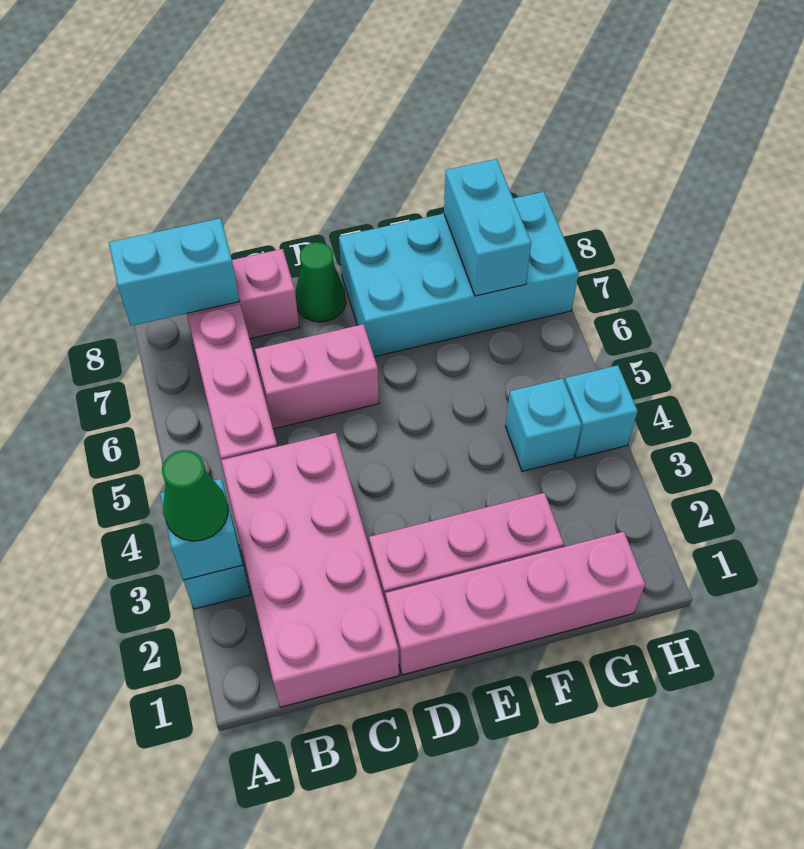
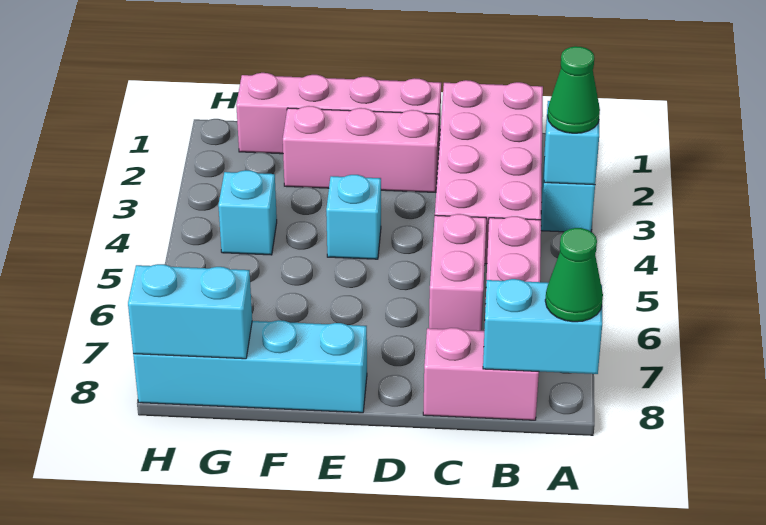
pink brick C6:D6 level 1 -> pink brick C5:C6 level 1
green cone D8 level 1 -> green cone A8 level 3
cyan brick E7:H8 level 1 -> cyan brick E8:H8 level 1
cyan brick G7:G8 level 2 -> cyan brick G8:H8 level 2
cyan brick H4 level 1 -> cyan brick E4 level 1

